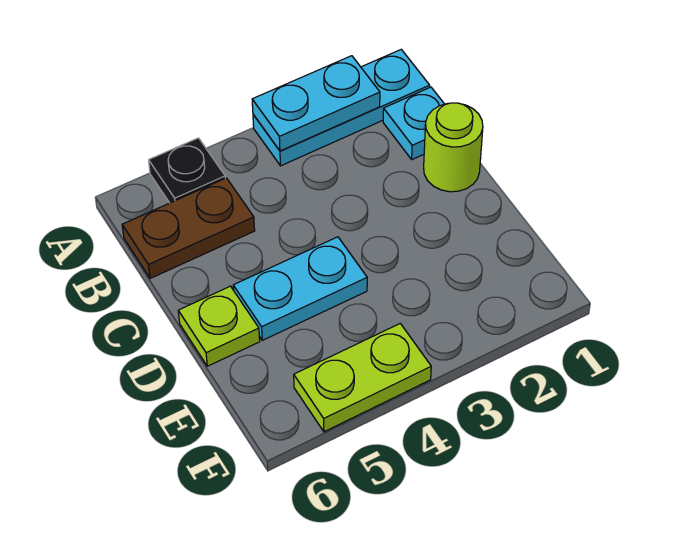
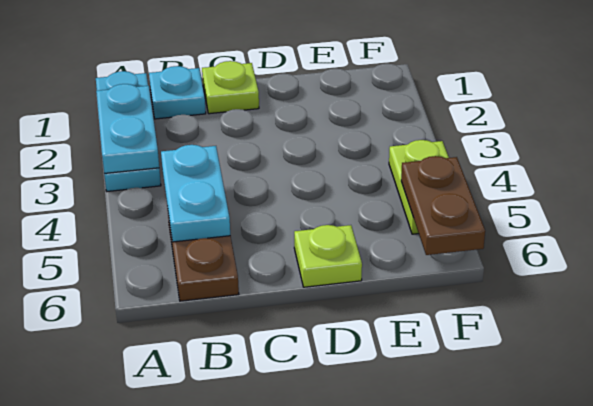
black plate A5 level 1 -> none
lime round brick C1 level 1 -> lime plate C1 level 1
cyan plate D4:D5 level 1 -> cyan plate B4:B5 level 2
none -> brown plate F5:F6 level 2

